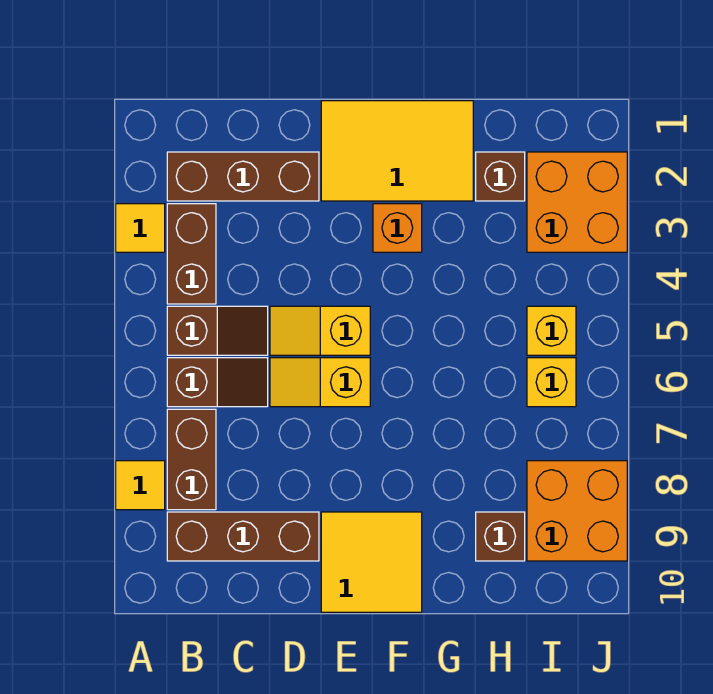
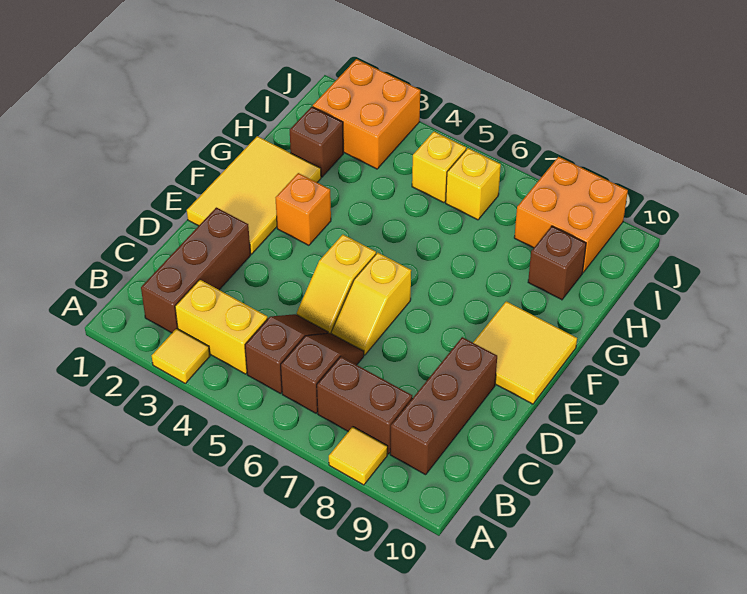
brown brick B3:B4 level 1 -> yellow brick B3:B4 level 1

